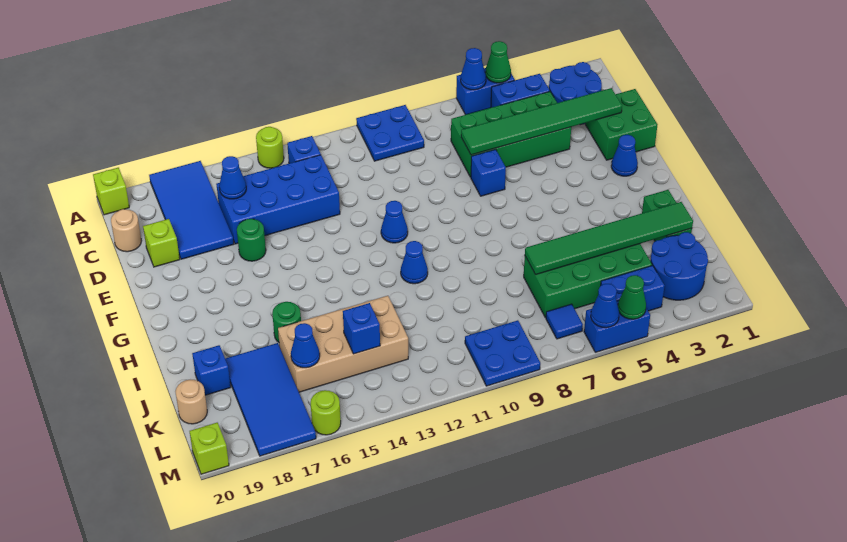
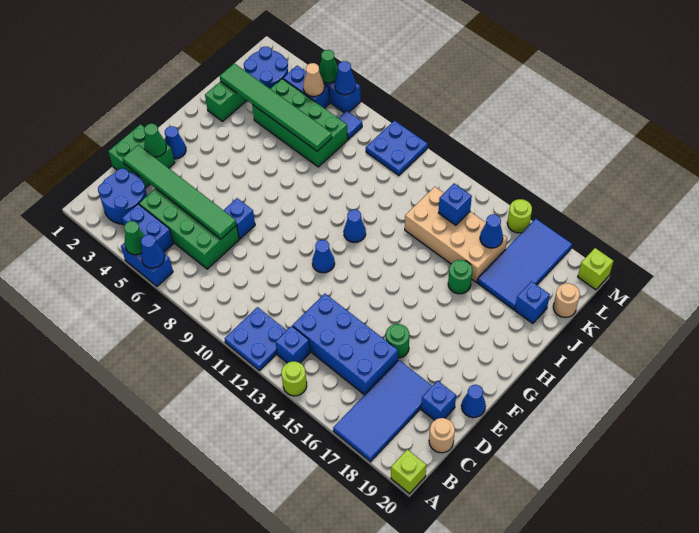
blue plate A9:B10 level 1 -> blue plate A11:B12 level 1
blue cone C16 level 2 -> blue cone E20 level 1
lime brick D19 level 1 -> blue brick D19 level 1
none -> green cone E2 level 2
none -> tan cone L5 level 2

